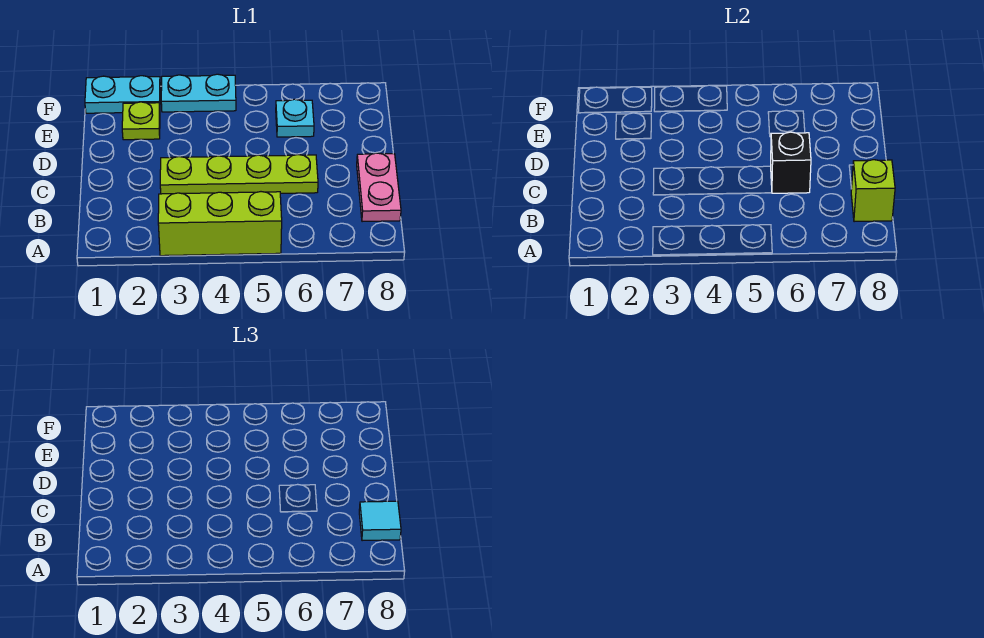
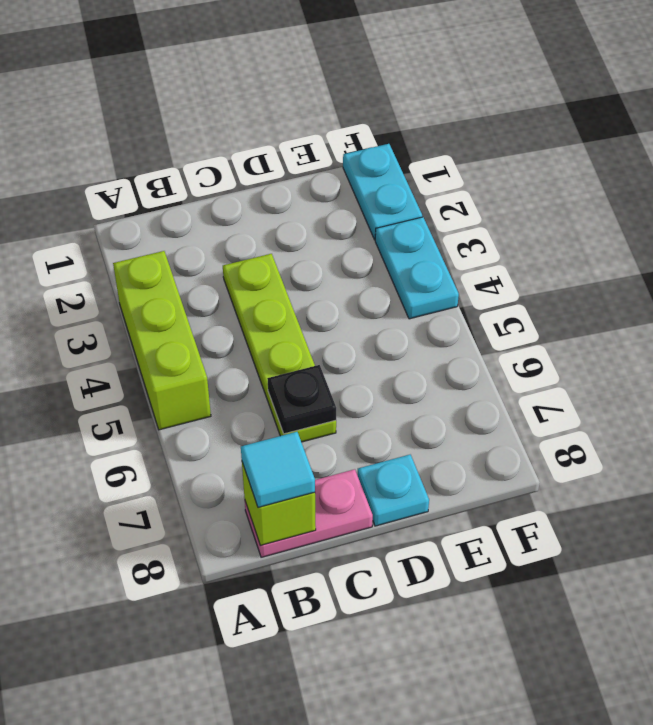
black brick C6 level 2 -> black plate C6 level 2
lime plate E2 level 1 -> none
cyan plate E6 level 1 -> cyan plate D8 level 1

